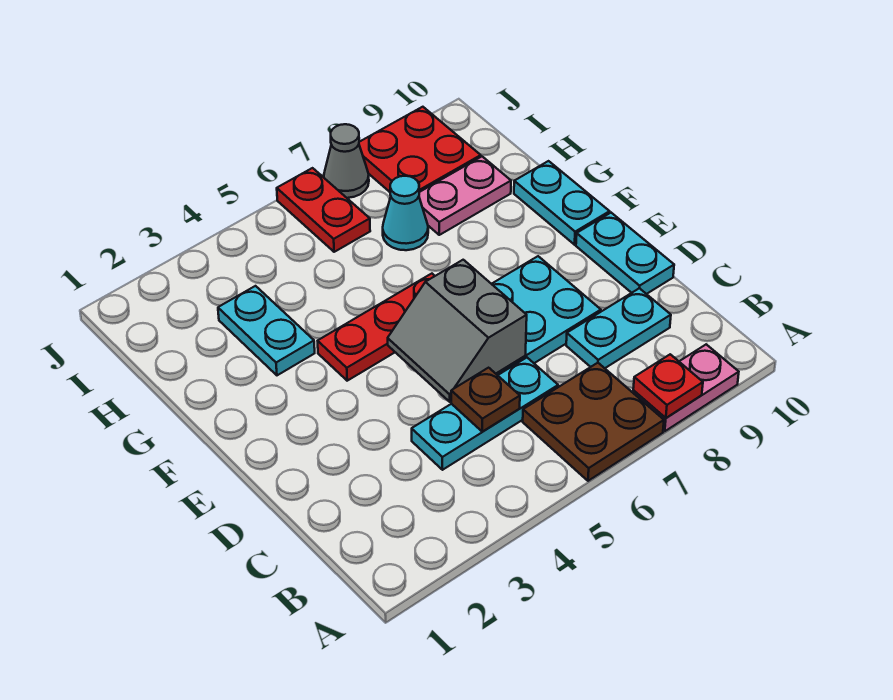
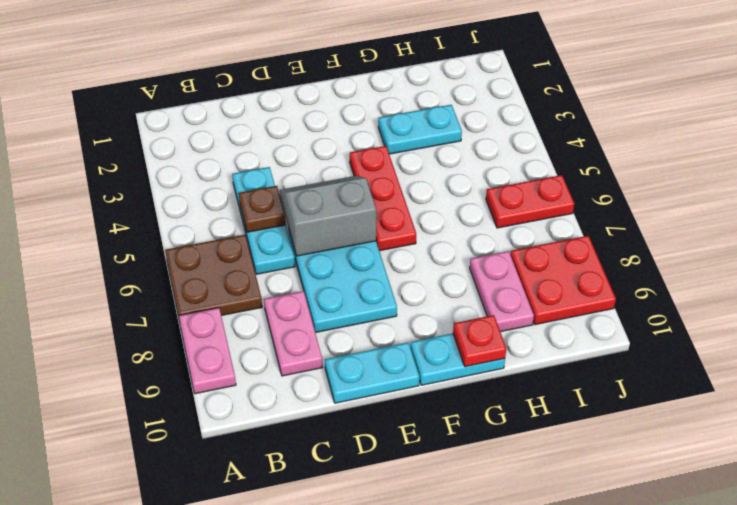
red plate A8 level 2 -> red plate G10 level 2
cyan plate C8:C9 level 1 -> pink plate C8:C9 level 1
cyan cone H7 level 1 -> none
grey cone J7 level 1 -> none

